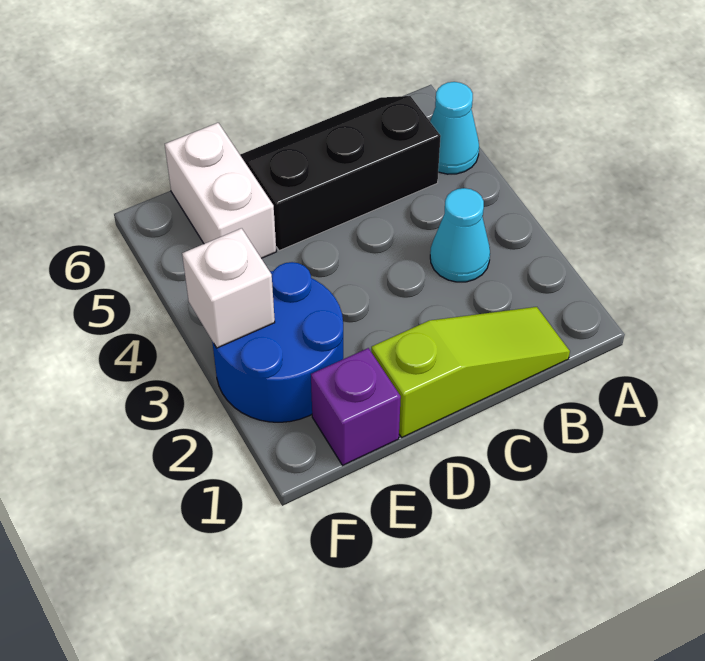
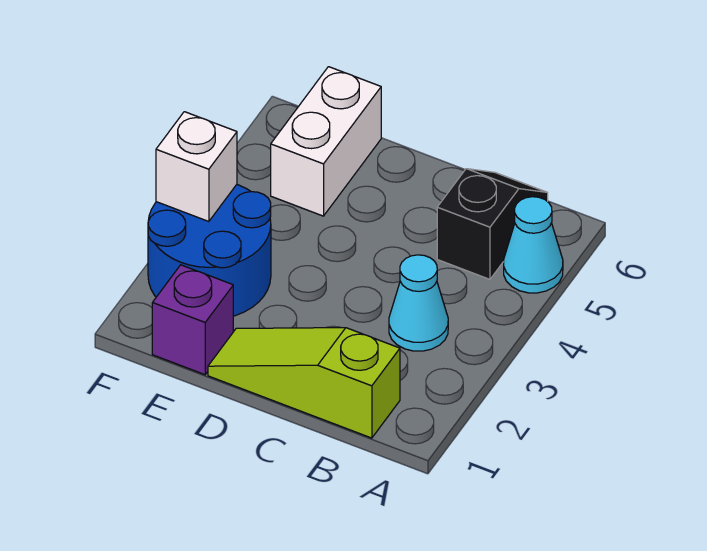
lime slope B1:D1 level 1 top D -> lime slope B1:D1 level 1 top B
black slope B5:D6 level 1 top 5 -> black slope B5:B6 level 1 top 5

